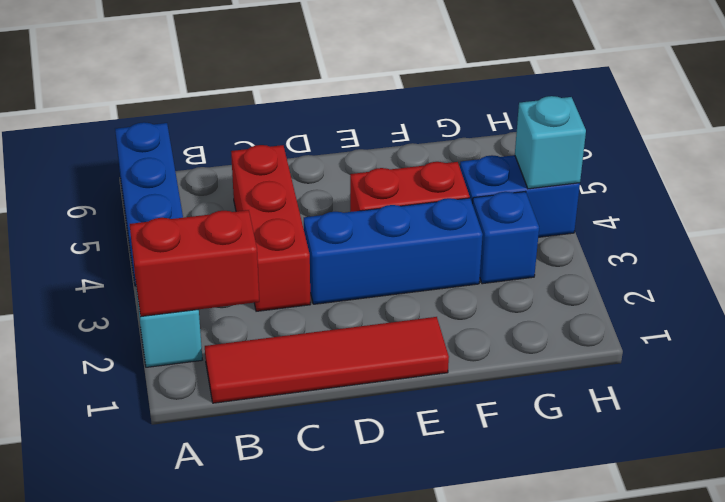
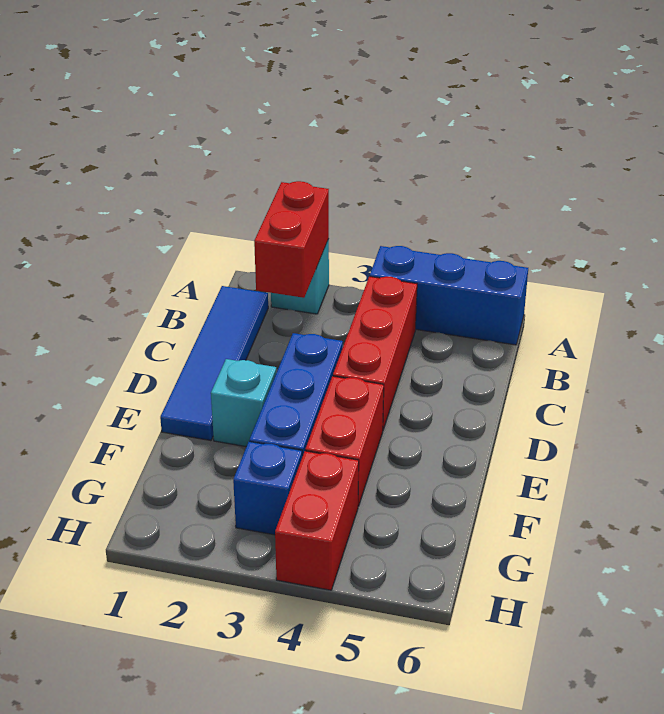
red tile B1:E1 level 1 -> blue tile B1:E1 level 1
red brick C3:C5 level 1 -> red brick B4:D4 level 1
blue brick G4:H4 level 1 -> red brick G4:H4 level 1
cyan brick H4 level 2 -> cyan brick E2 level 1

